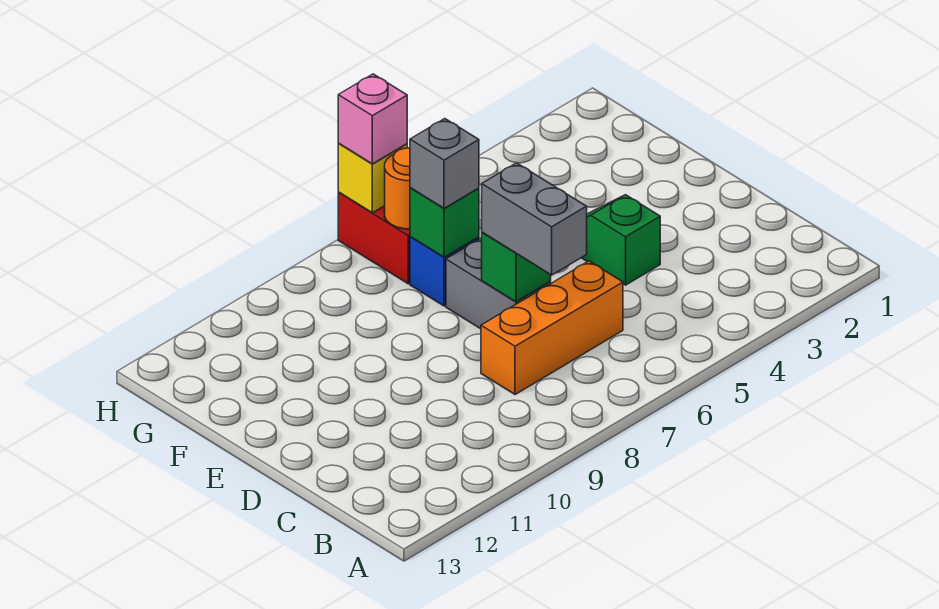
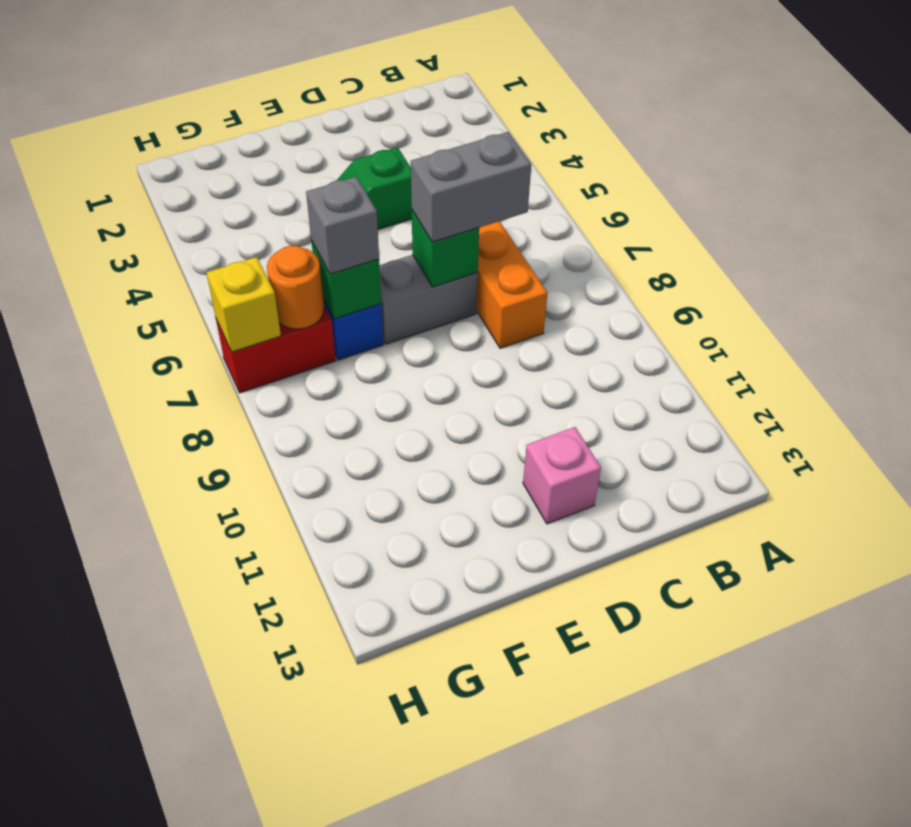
pink brick H7 level 3 -> pink brick D12 level 1

